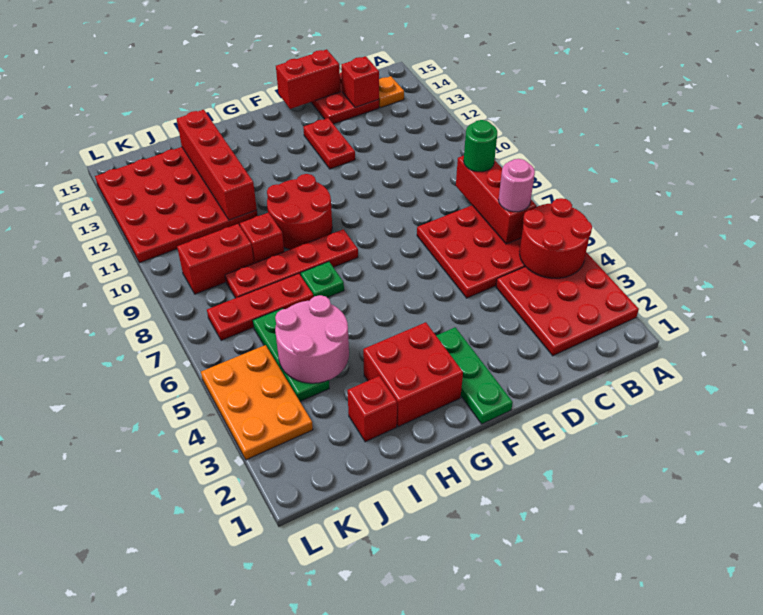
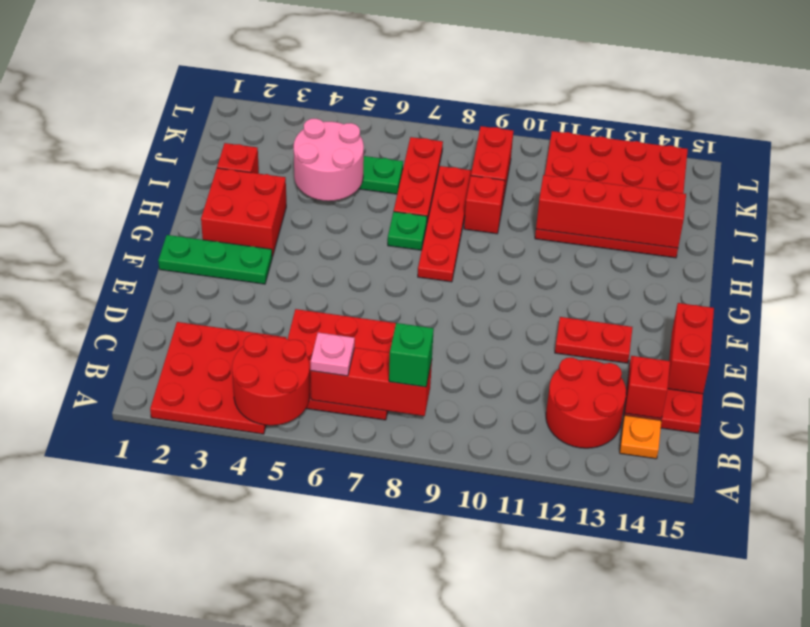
pink round brick B6 level 3 -> pink plate B6 level 3
green round brick B8 level 3 -> green brick B8 level 3
red round brick G9:H10 level 1 -> red round brick B12:C13 level 1
orange plate K3:L5 level 1 -> none

